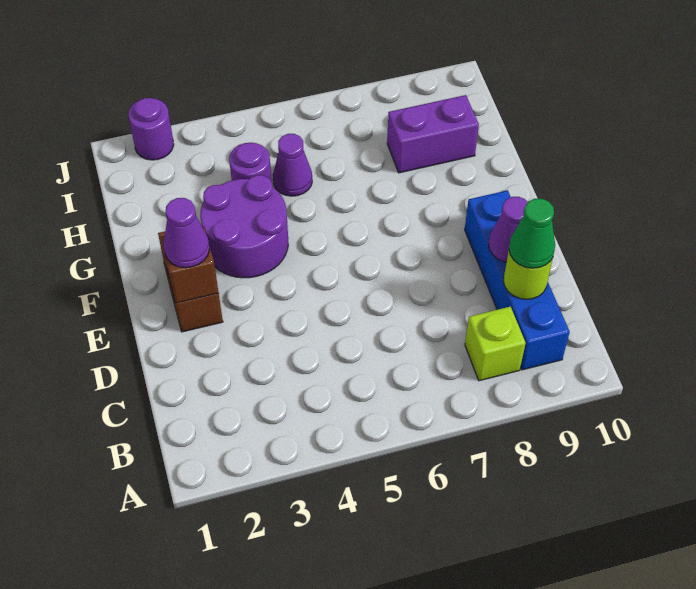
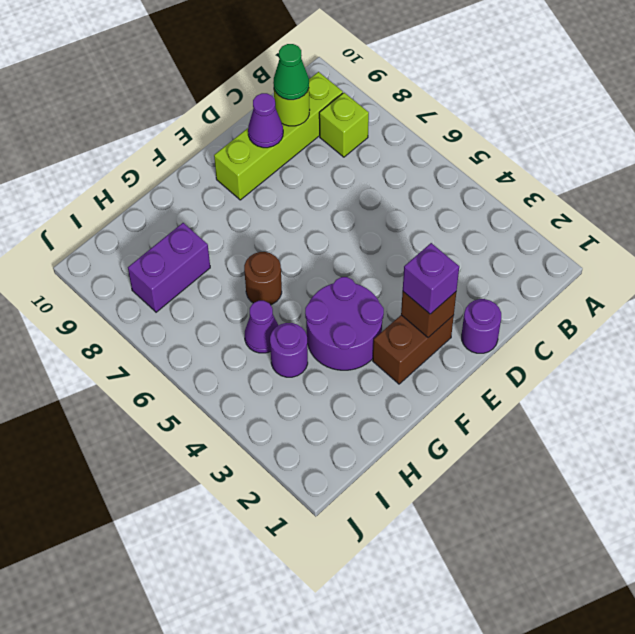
blue brick B9:E9 level 1 -> lime brick B9:E9 level 1
purple cone E2 level 3 -> purple brick E2 level 3
none -> brown round brick G6 level 1
purple brick H8:H9 level 1 -> purple brick H8:I8 level 1
purple round brick J2 level 1 -> purple round brick D1 level 1

